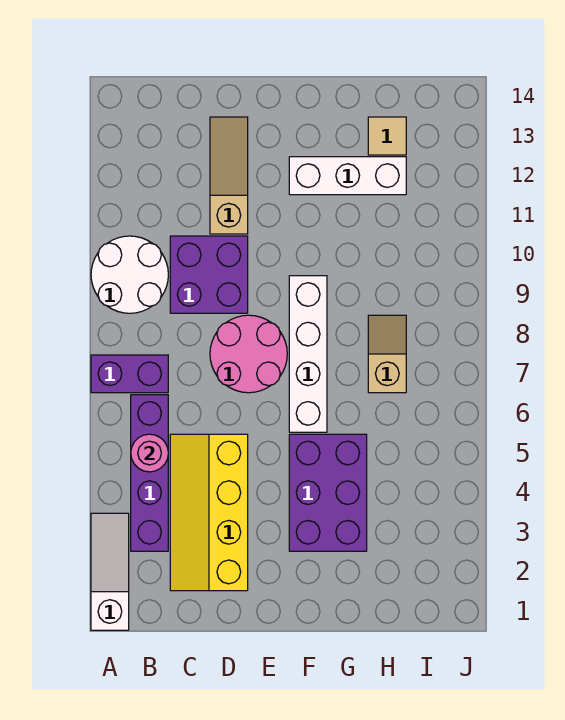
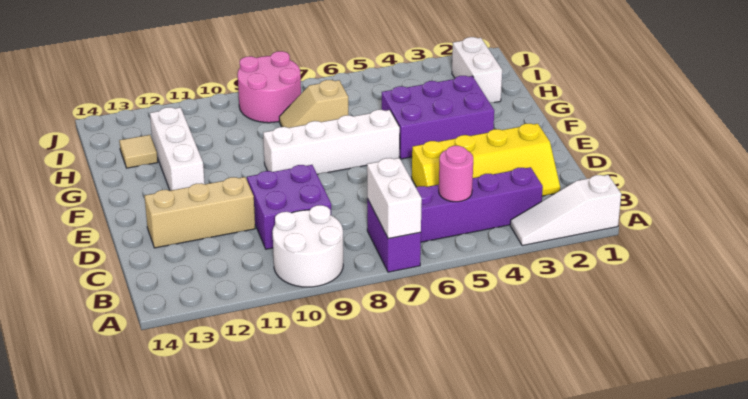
none -> white brick A7:B7 level 2
pink round brick D7:E8 level 1 -> pink round brick I8:J9 level 1
tan slope D11:D13 level 1 top 11 -> tan brick D11:D13 level 1
none -> white brick H2:I2 level 1

